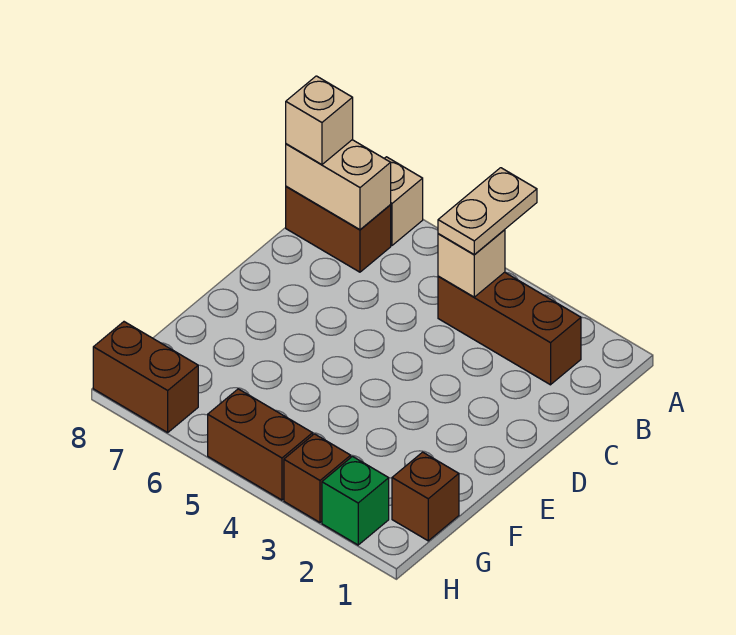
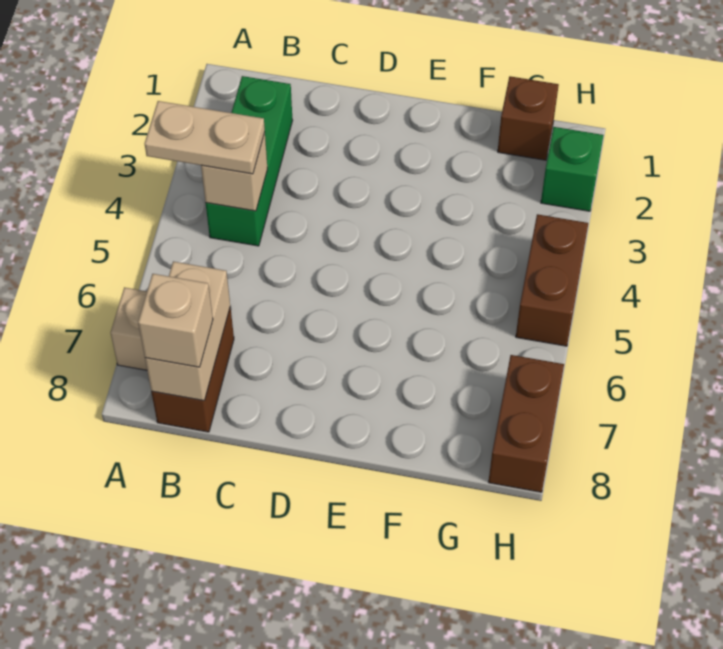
brown brick B2:B4 level 1 -> green brick B2:B4 level 1
brown brick H3 level 1 -> none

